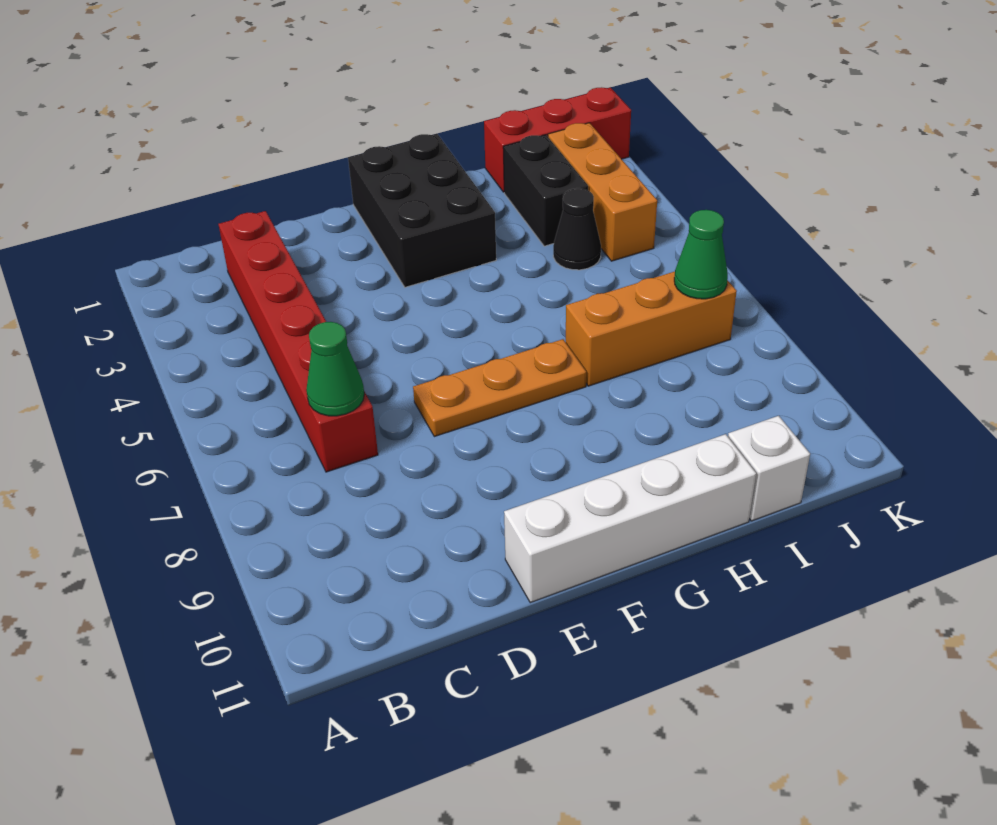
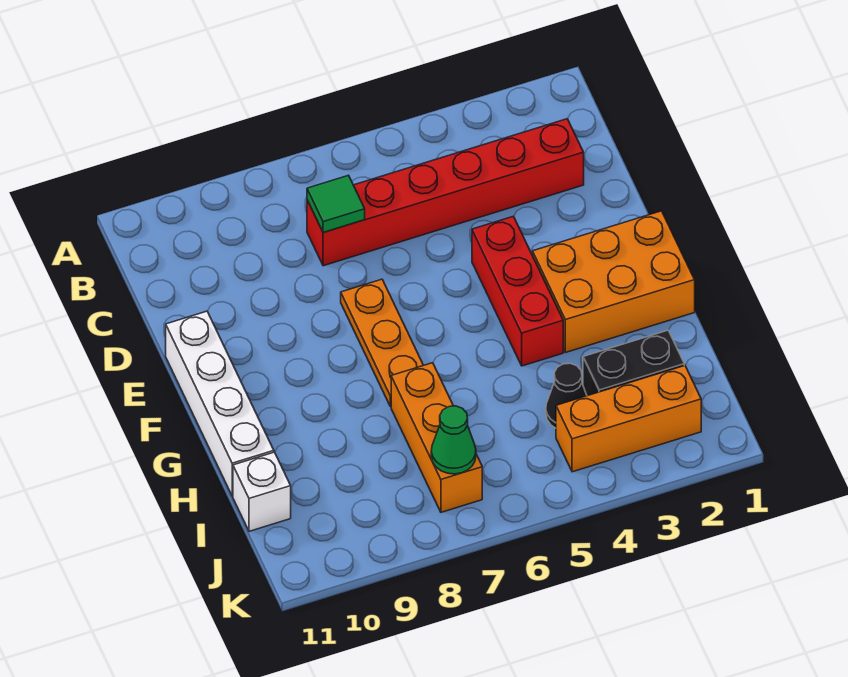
green cone C7 level 2 -> green tile C7 level 2
black brick F1:G3 level 1 -> orange brick F1:G3 level 1
red brick I1:K1 level 1 -> red brick E4:G4 level 1

